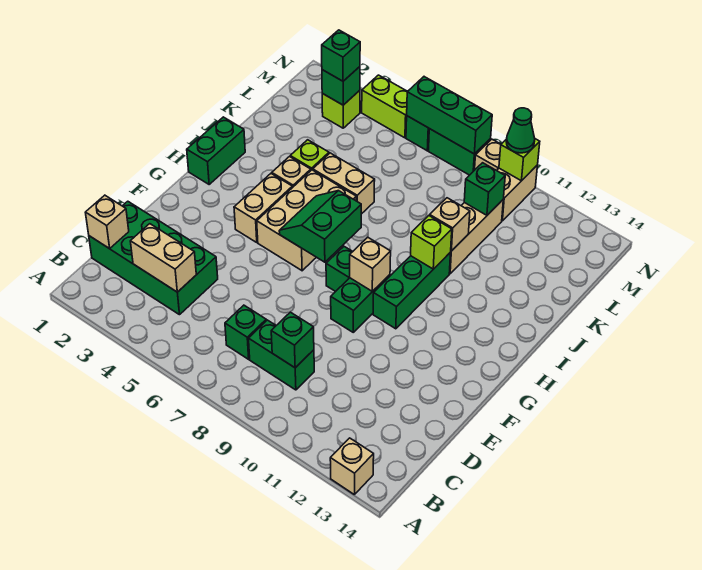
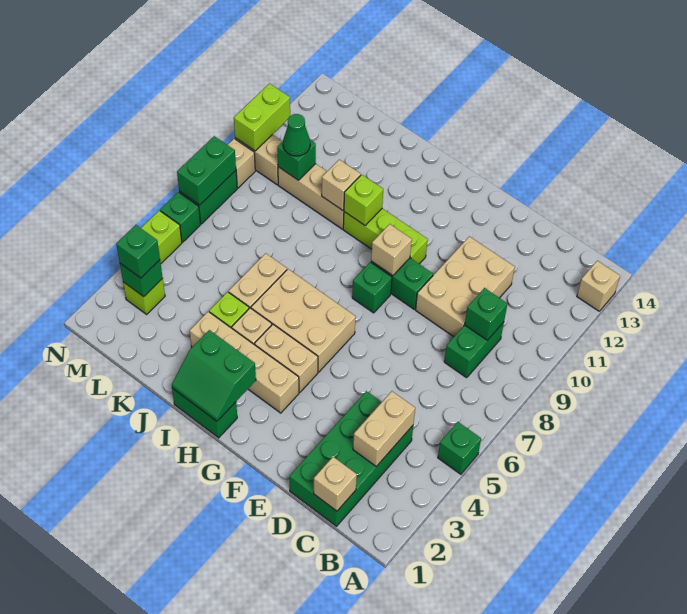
green brick C7 level 1 -> green brick A5 level 1
none -> tan brick D9:E11 level 1
none -> tan brick G3:J3 level 1
green slope G6:H7 level 2 top 7 -> green slope H1:I2 level 2 top 2
green brick G10:I10 level 1 -> lime brick G10:I10 level 1
green brick N6:N8 level 2 -> green brick N7:N8 level 2
lime brick N10 level 2 -> lime brick N10:N11 level 2
green cone N10 level 3 -> green cone L10 level 3

